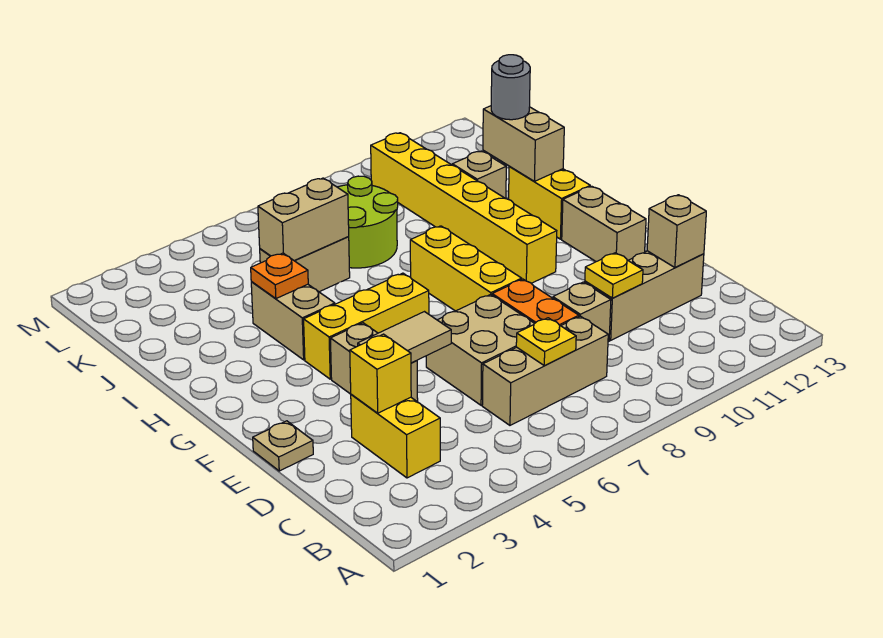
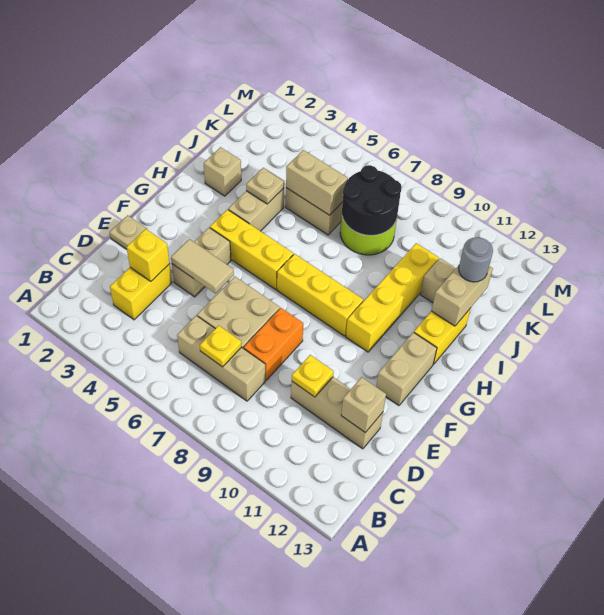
tan brick D9 level 1 -> tan brick I2 level 1
yellow brick F8:H8 level 1 -> yellow brick G7:G9 level 1
yellow brick G10:L10 level 1 -> yellow brick G10:J10 level 1
orange plate I4 level 2 -> tan plate I4 level 2
none -> black round brick J7:K8 level 2

